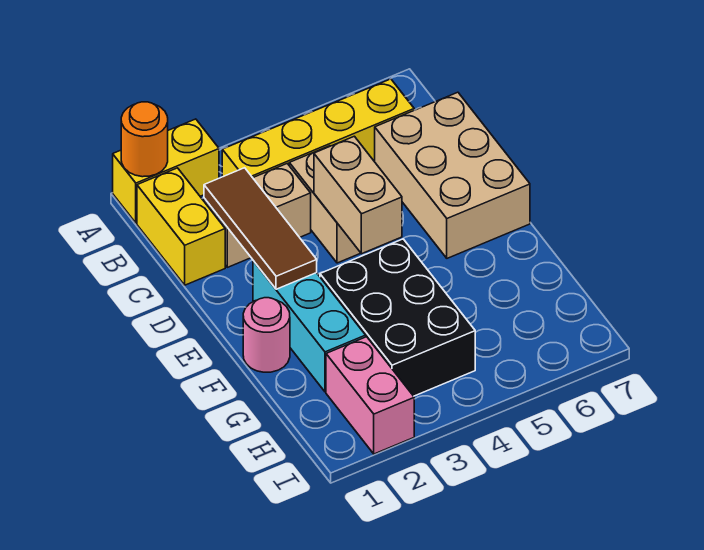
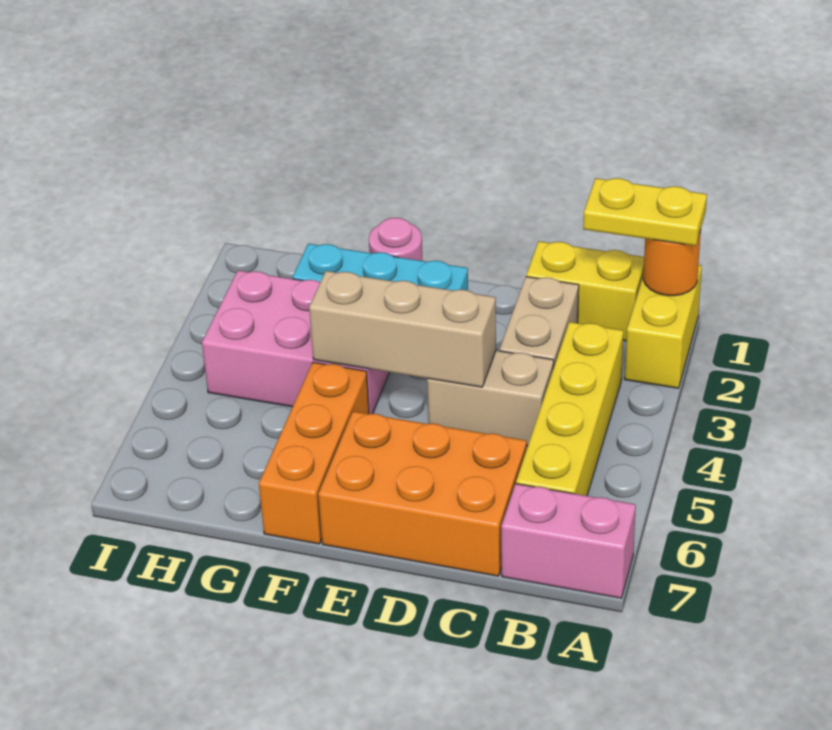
none -> yellow plate A1:B1 level 3
brown tile C2:E2 level 2 -> none
tan brick C6:E7 level 1 -> orange brick C6:E7 level 1
tan brick D4:E4 level 2 -> tan brick D4:F4 level 2
black brick F3:H4 level 1 -> pink brick F3:H4 level 1
none -> orange brick F5:F7 level 1
pink brick H2:I2 level 1 -> pink brick A7:B7 level 1

